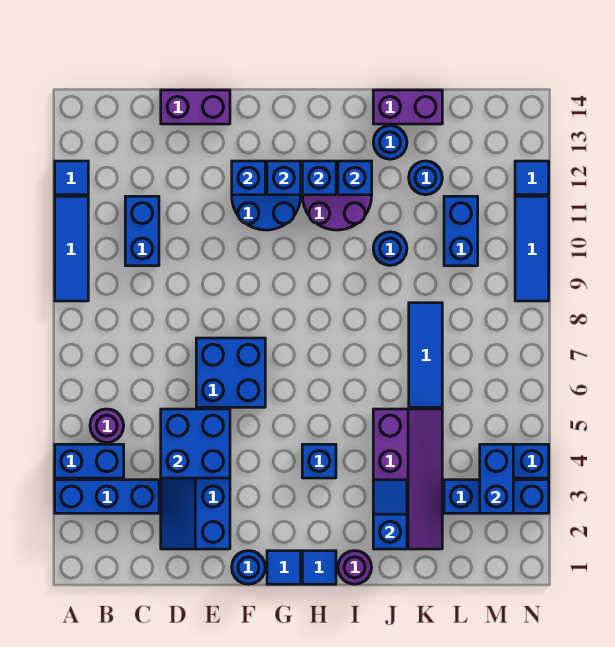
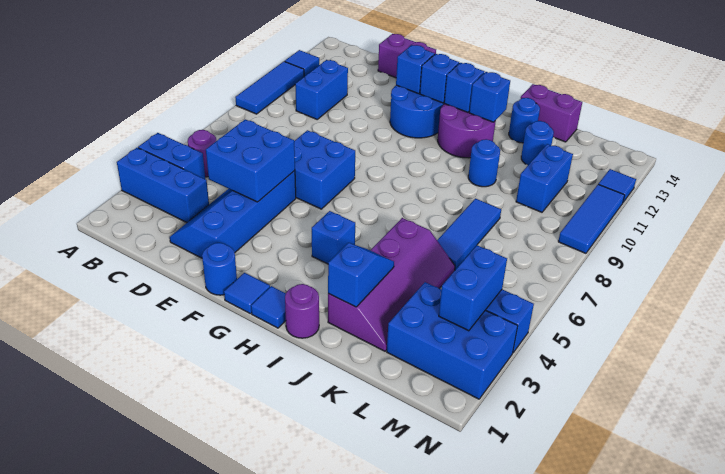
blue brick L3:N3 level 1 -> blue brick L2:N3 level 1

